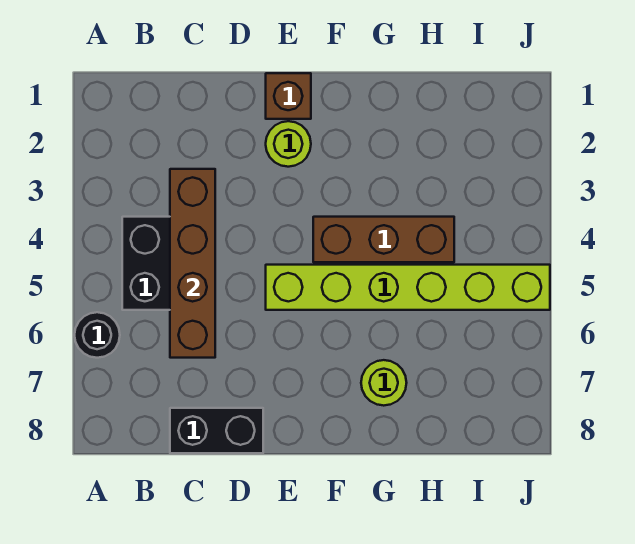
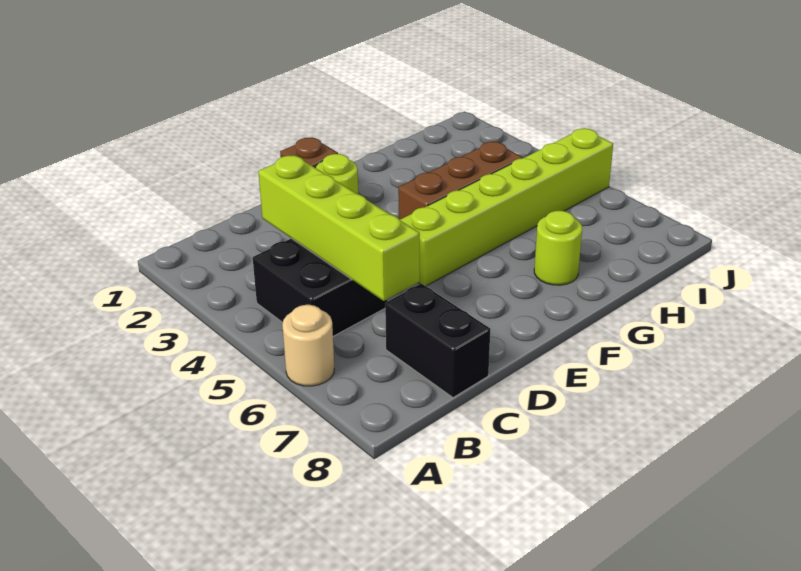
black round brick A6 level 1 -> tan round brick A6 level 1
brown brick C3:C6 level 2 -> lime brick C3:C6 level 2
black brick C8:D8 level 1 -> black brick C7:C8 level 1

